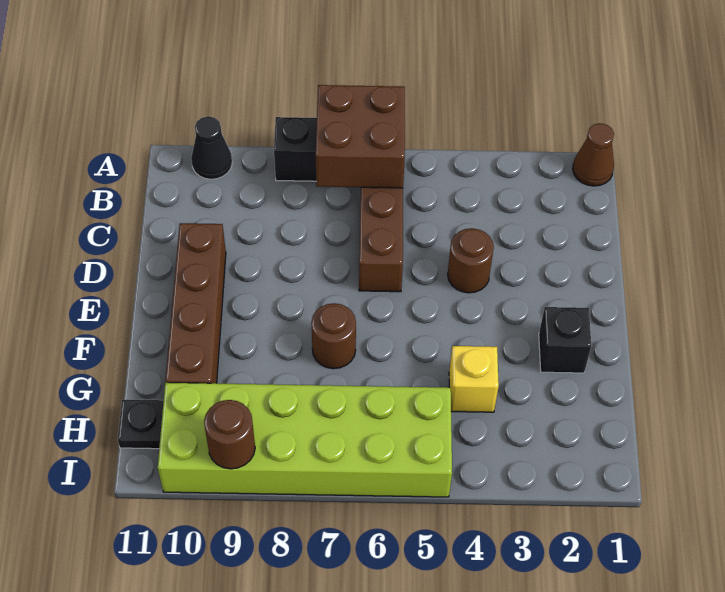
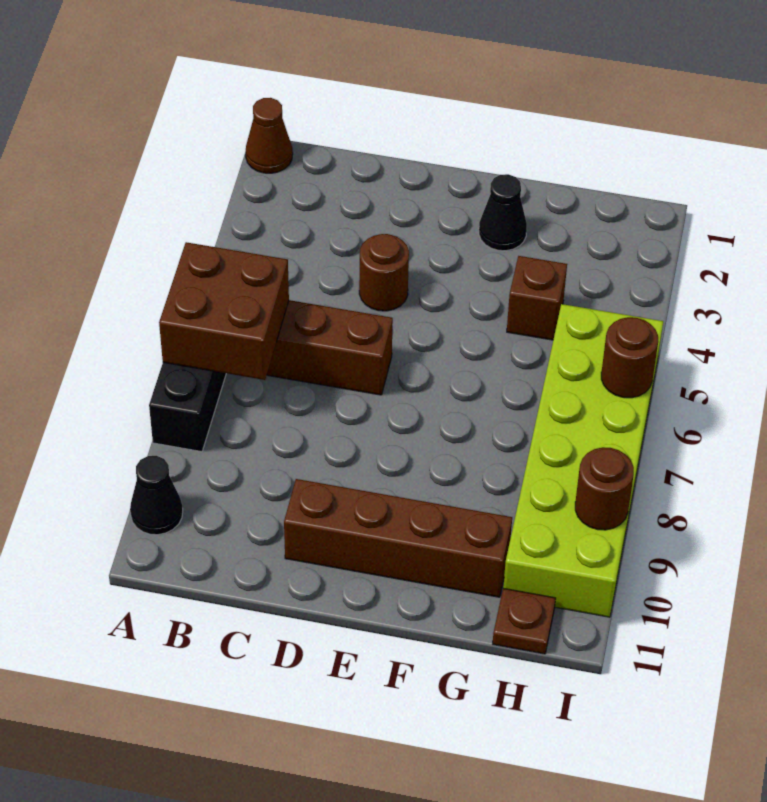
black brick F2 level 1 -> black cone F2 level 1
brown round brick F7 level 1 -> brown round brick I6 level 2
yellow brick G4 level 1 -> brown brick G4 level 1
black plate H11 level 1 -> brown plate H11 level 1

